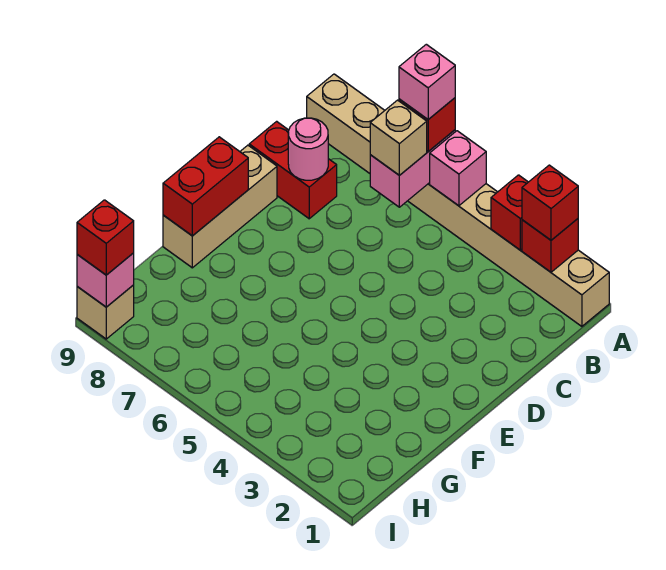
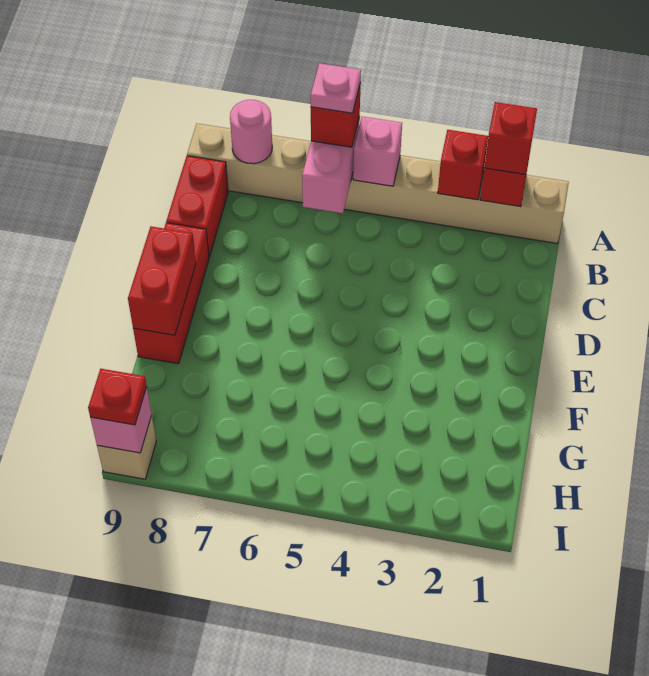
pink brick A6 level 4 -> pink plate A6 level 4
tan brick B6 level 3 -> none
red brick C8:C9 level 1 -> red brick B9:C9 level 1
pink round brick C8 level 2 -> pink round brick A8 level 2
tan brick D9:F9 level 1 -> red brick D9:F9 level 1
red brick I9 level 3 -> red plate I9 level 3

